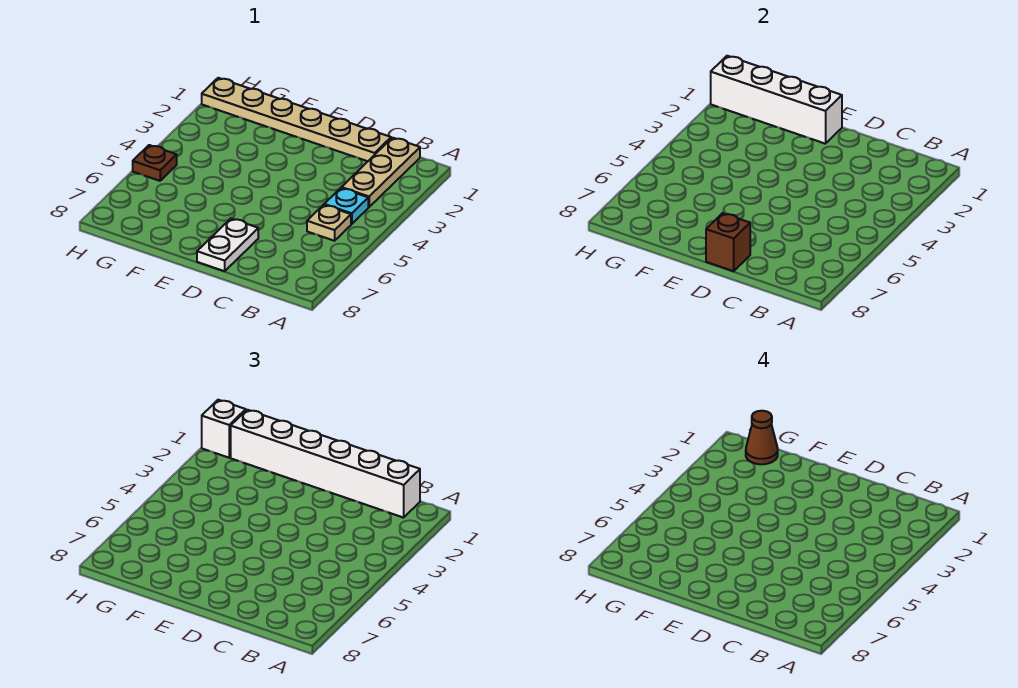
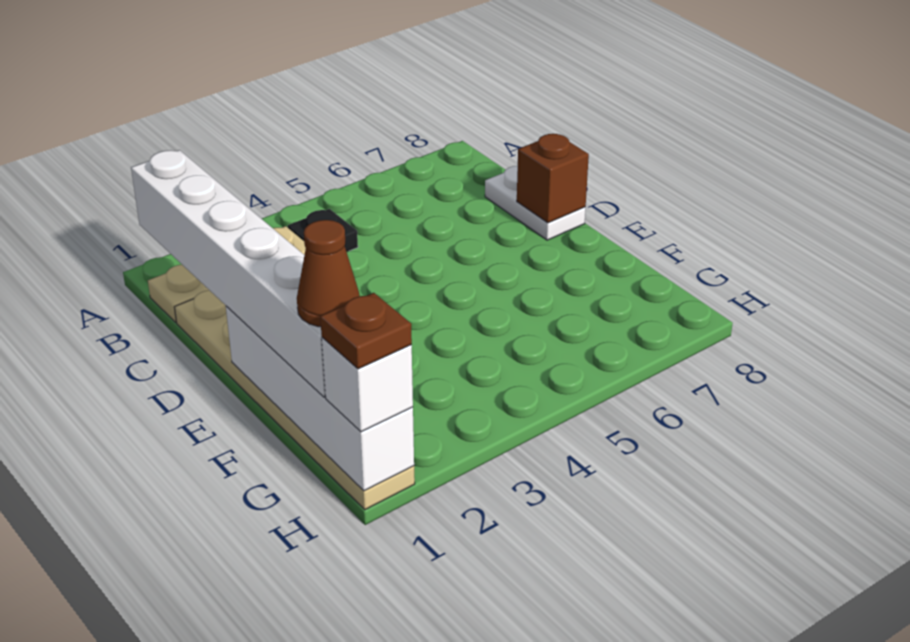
cyan plate B4 level 1 -> black plate B4 level 1
tan plate B5 level 1 -> none
white plate D7:D8 level 1 -> white plate C8:D8 level 1
brown plate H5 level 1 -> brown plate H1 level 4

